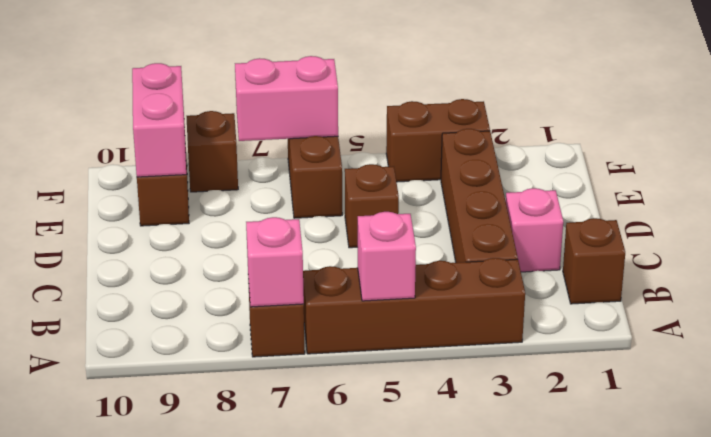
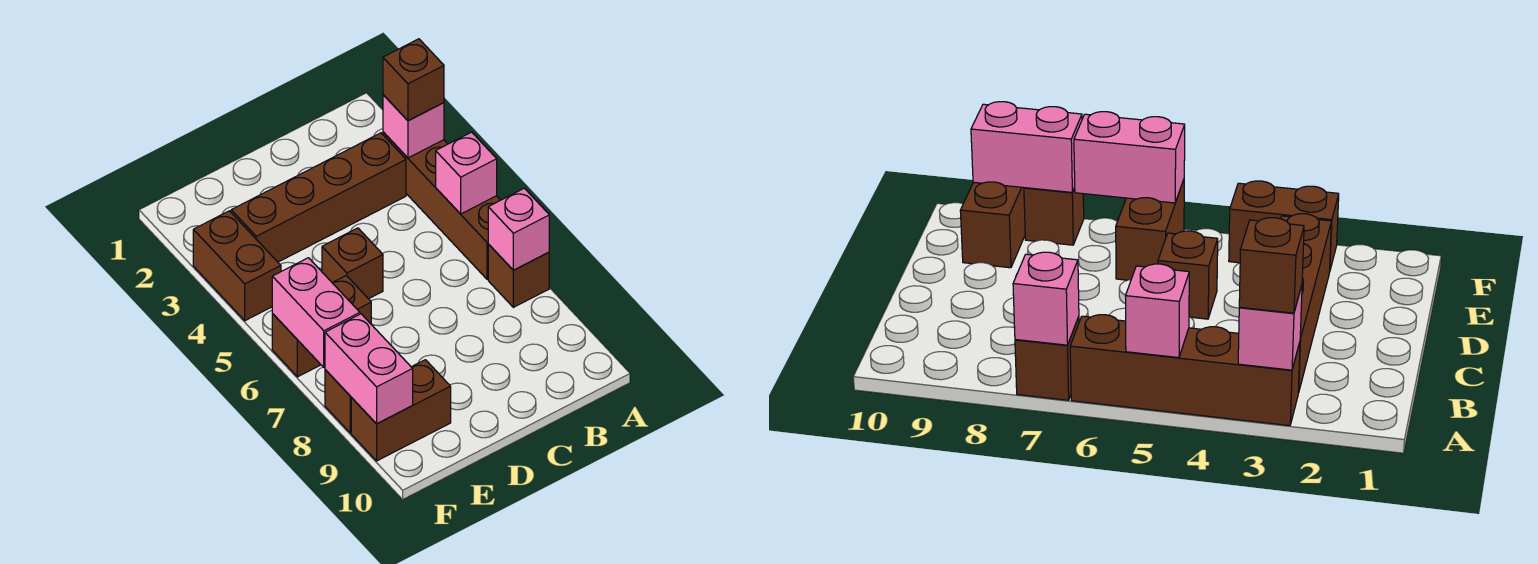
brown brick B1 level 1 -> brown brick A3 level 3
pink brick C2 level 1 -> pink brick A3 level 2
pink brick E9:F9 level 2 -> pink brick F8:F9 level 2

